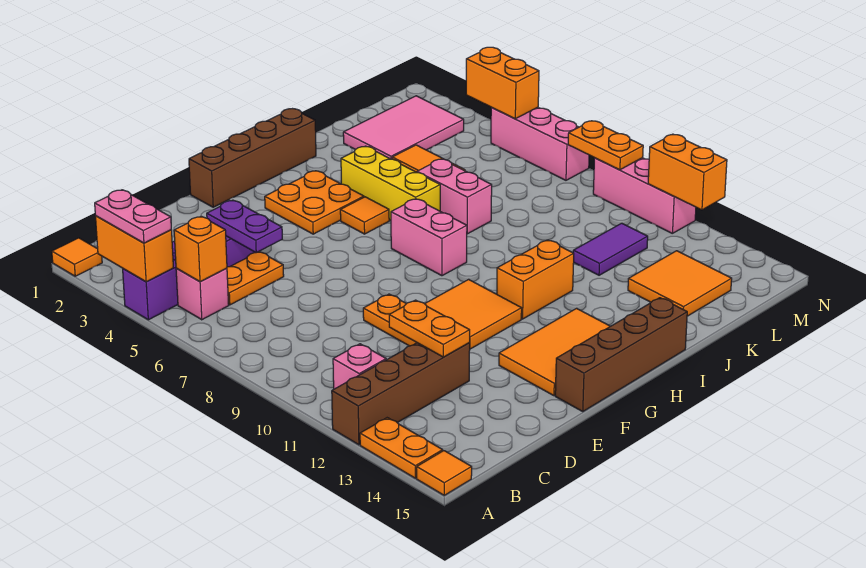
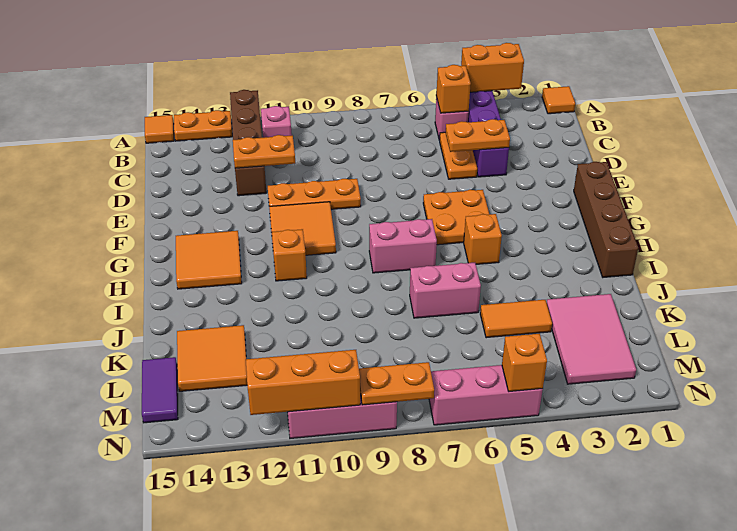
pink plate A3:A4 level 3 -> none
purple plate D4:D5 level 2 -> orange plate D4:D5 level 2
orange tile F13:H14 level 1 -> orange tile G13:H14 level 1
brown brick F15:I15 level 1 -> none
orange plate G3:H4 level 1 -> orange plate F5:G6 level 1
orange tile H5 level 1 -> orange brick H5 level 1
orange brick H11:I11 level 1 -> orange brick H11 level 1
yellow brick I4:I6 level 1 -> none
purple tile K11:L11 level 1 -> purple tile L15:M15 level 1
orange brick N4:N5 level 2 -> orange brick N5 level 2
orange brick N11:N12 level 2 -> orange brick N10:N12 level 2

